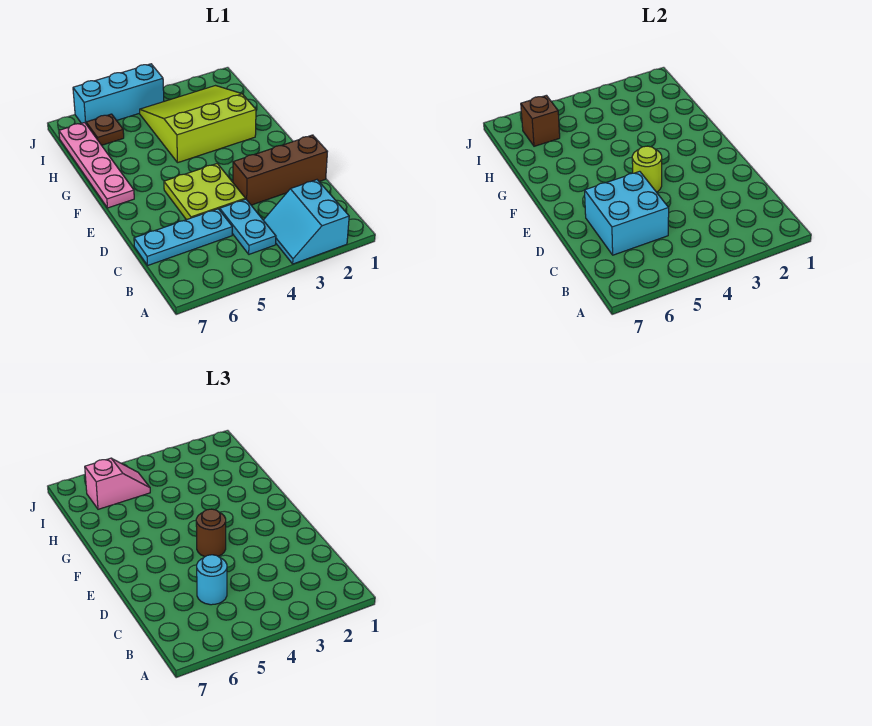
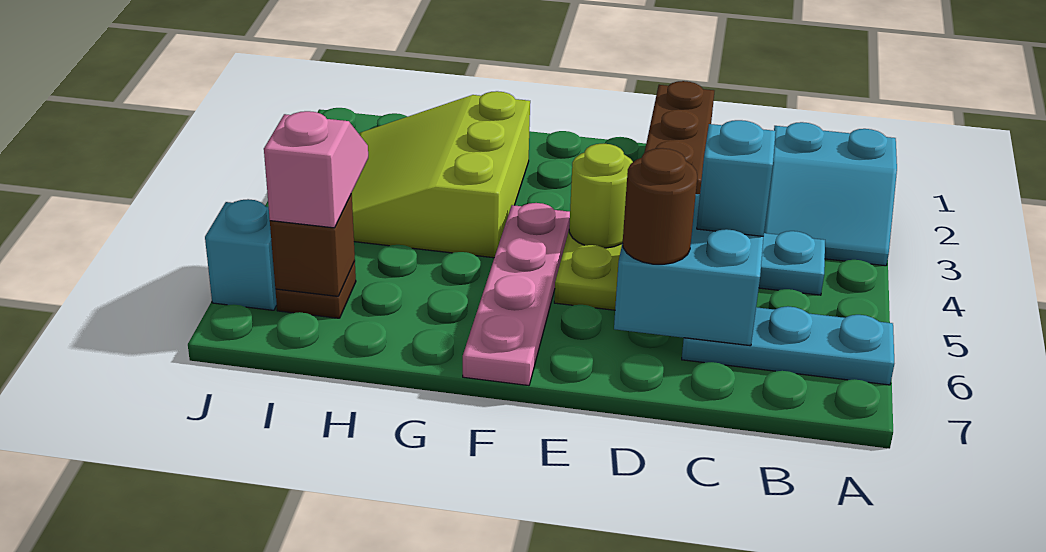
cyan plate C5:C7 level 1 -> cyan plate A6:C6 level 1
cyan round brick C5 level 3 -> cyan brick C5 level 3
brown round brick E4 level 3 -> brown round brick D6 level 3
pink plate F7:I7 level 1 -> pink plate F4:F7 level 1
cyan brick J4:J6 level 1 -> cyan brick J6 level 1

